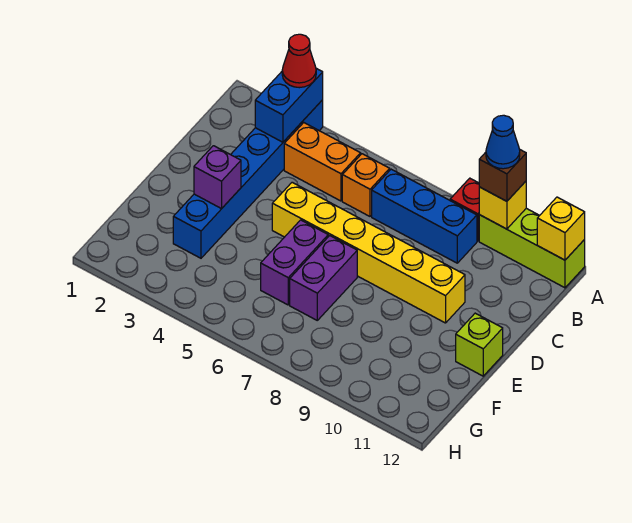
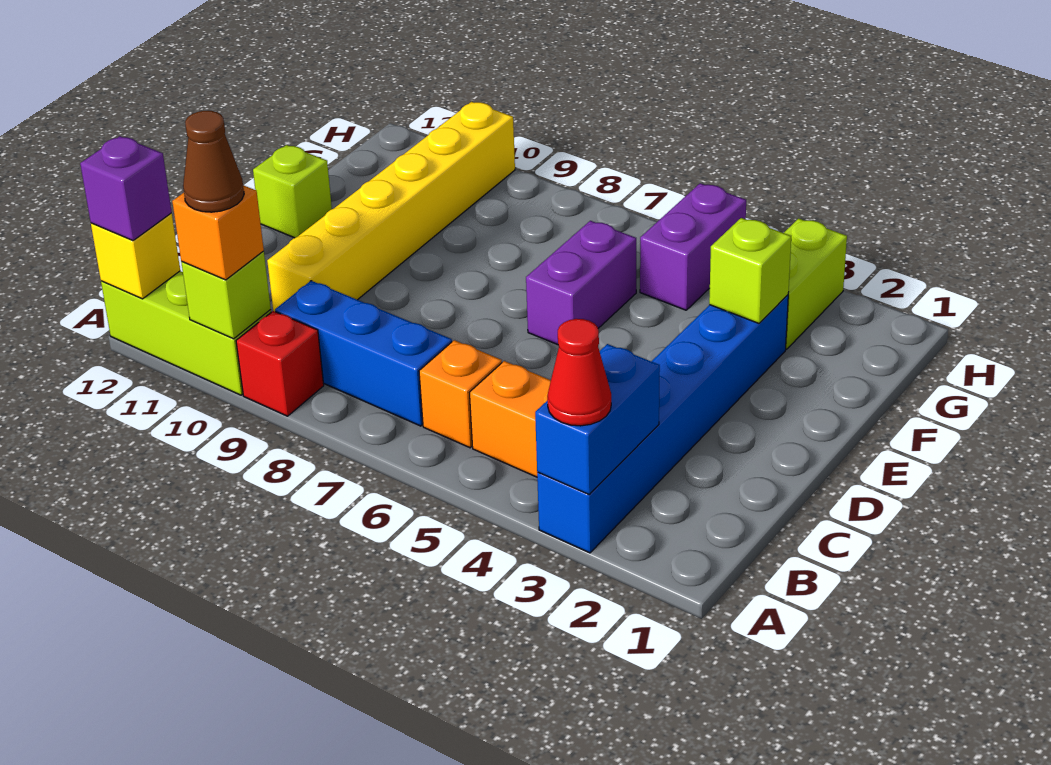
yellow brick A10 level 2 -> lime brick A10 level 2
brown brick A10 level 3 -> orange brick A10 level 3
blue cone A10 level 4 -> brown cone A10 level 4
yellow brick D5:D10 level 1 -> yellow brick C10:H10 level 1
purple brick E3 level 2 -> purple brick A12 level 3
purple brick E7:F7 level 1 -> purple brick G5:H5 level 1
none -> lime brick F3 level 2
none -> lime brick G3:H3 level 1

